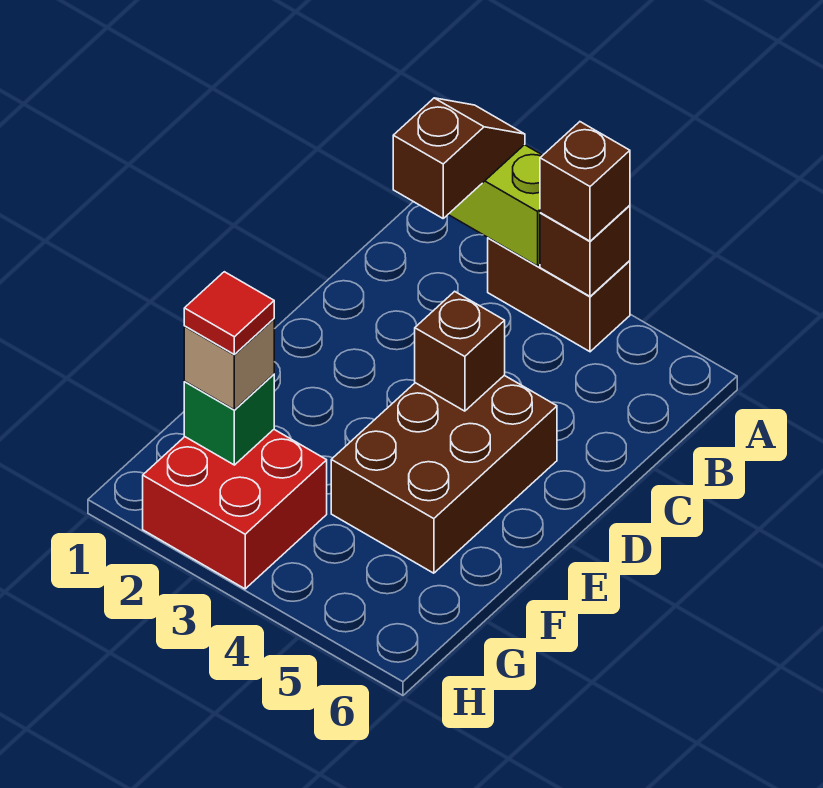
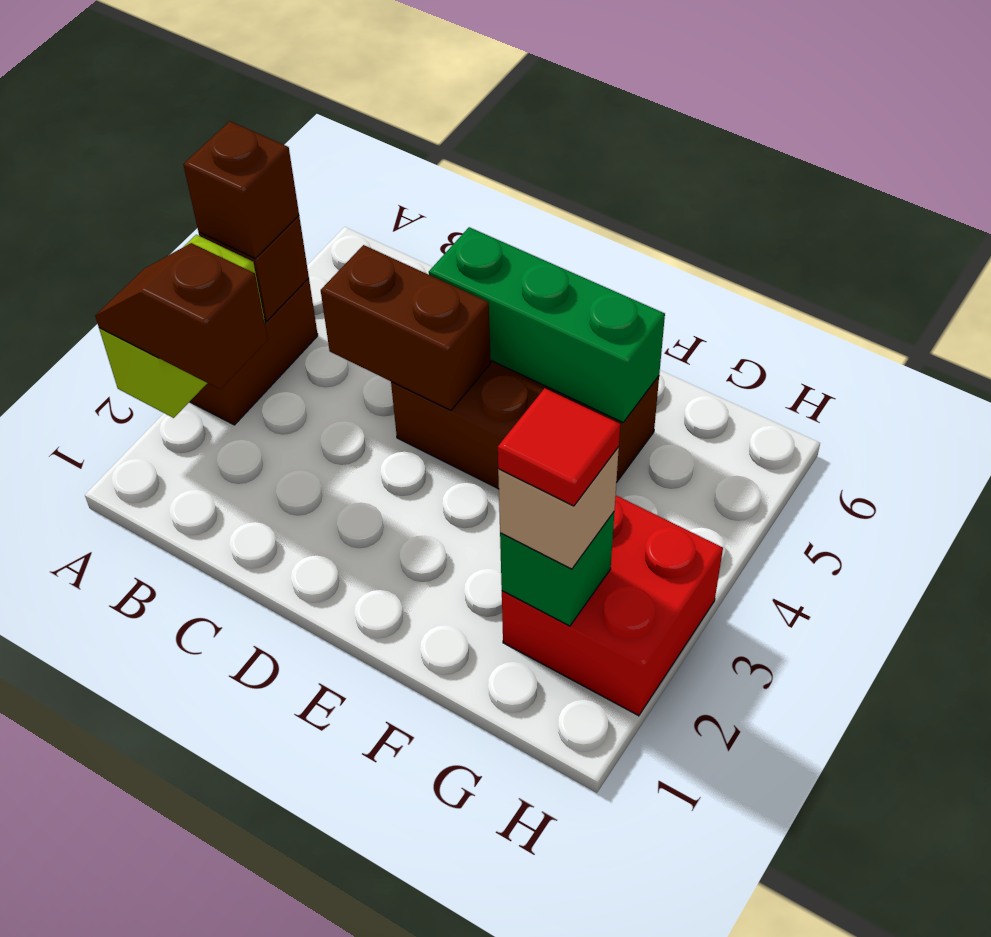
brown brick D4 level 2 -> brown brick C4:D4 level 2
none -> green brick D5:F5 level 2

